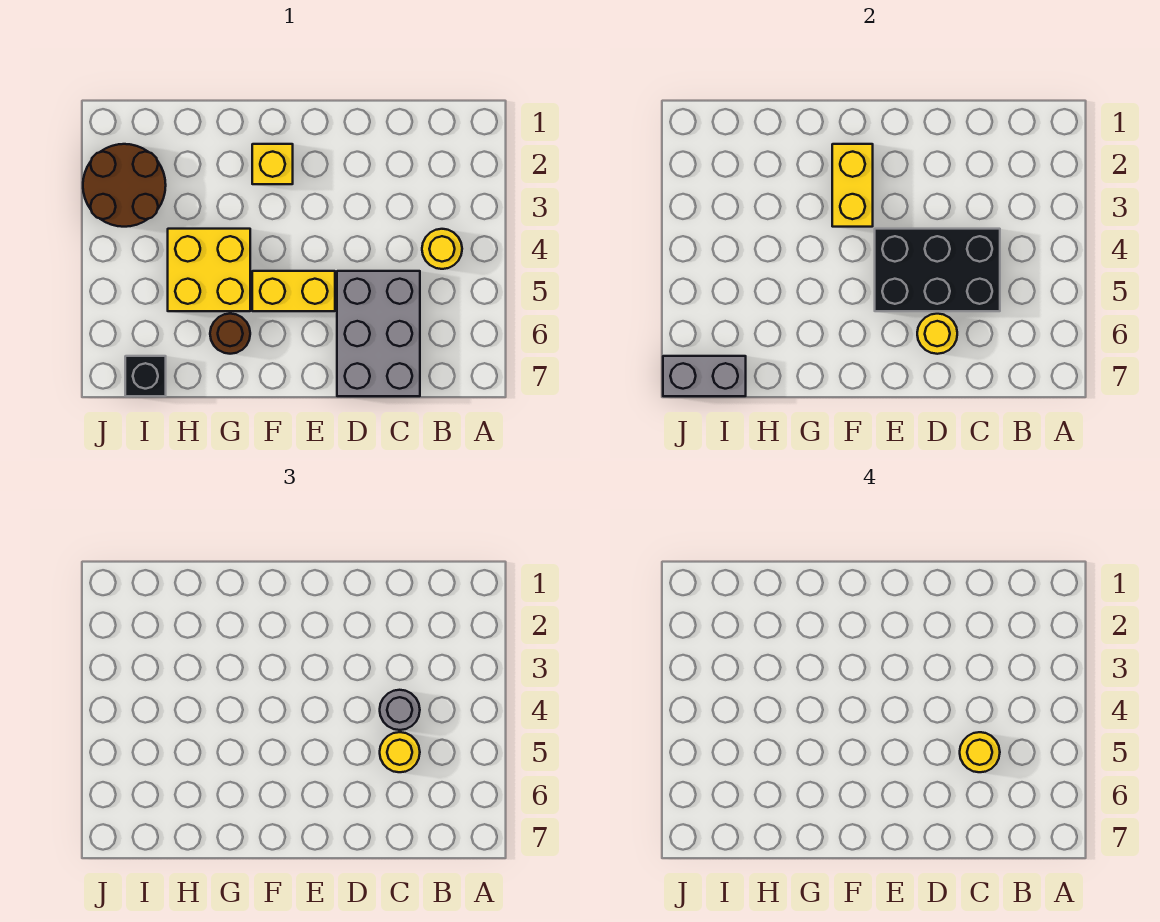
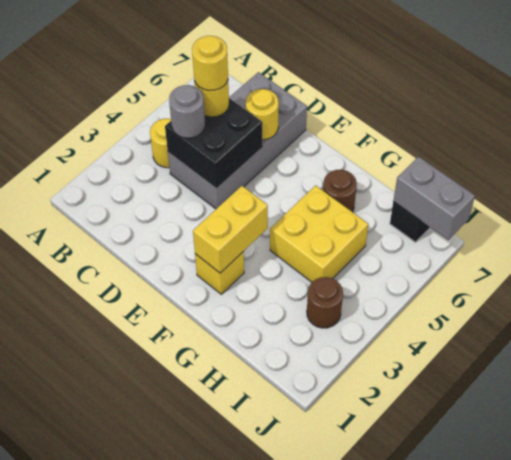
black brick C4:E5 level 2 -> black brick C4:D5 level 2
grey brick C5:D7 level 1 -> grey brick C4:D7 level 1
yellow brick E5:F5 level 1 -> none
brown round brick I2:J3 level 1 -> brown round brick I3 level 1

